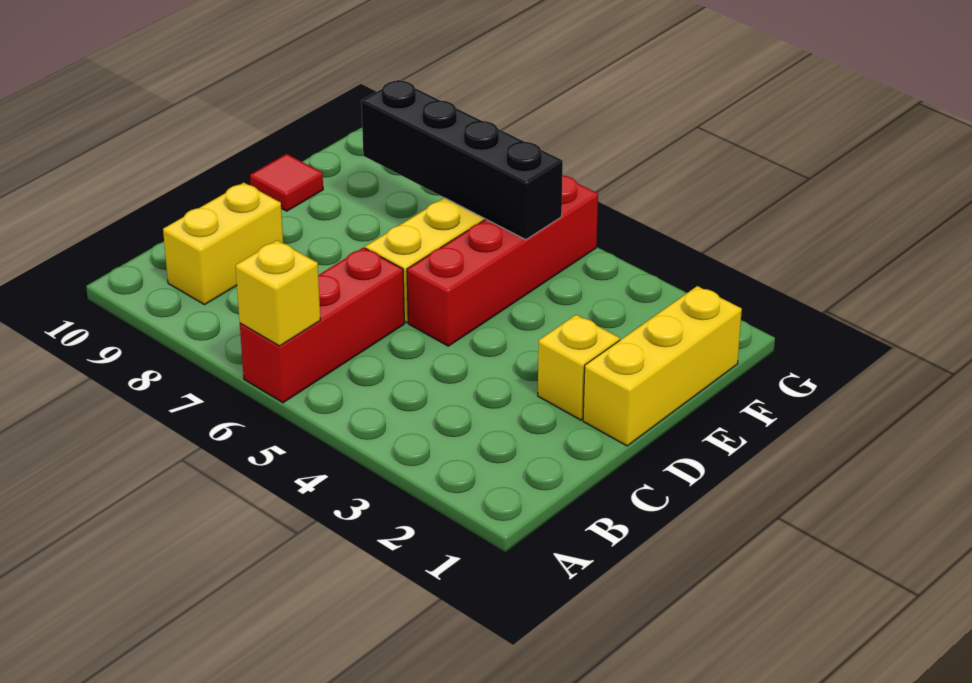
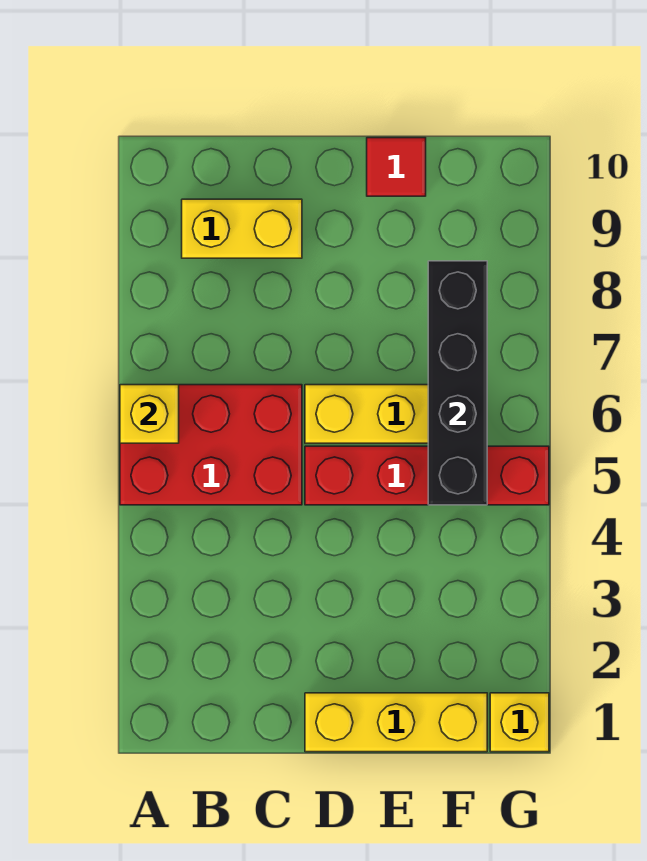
red brick A6:C6 level 1 -> red brick A5:C6 level 1
yellow brick D2 level 1 -> yellow brick G1 level 1

